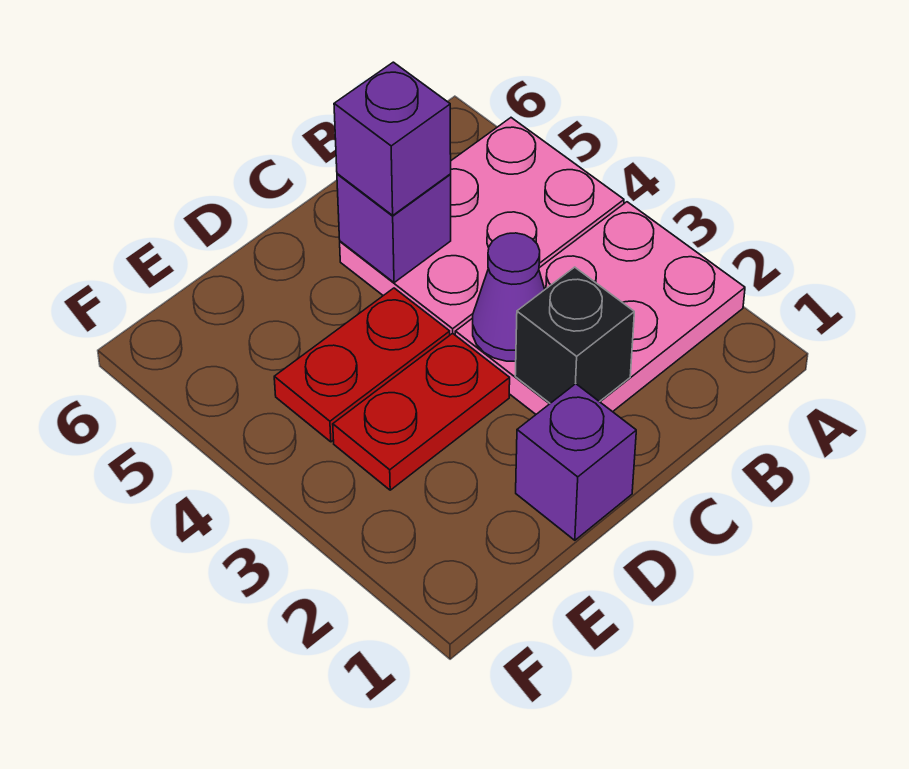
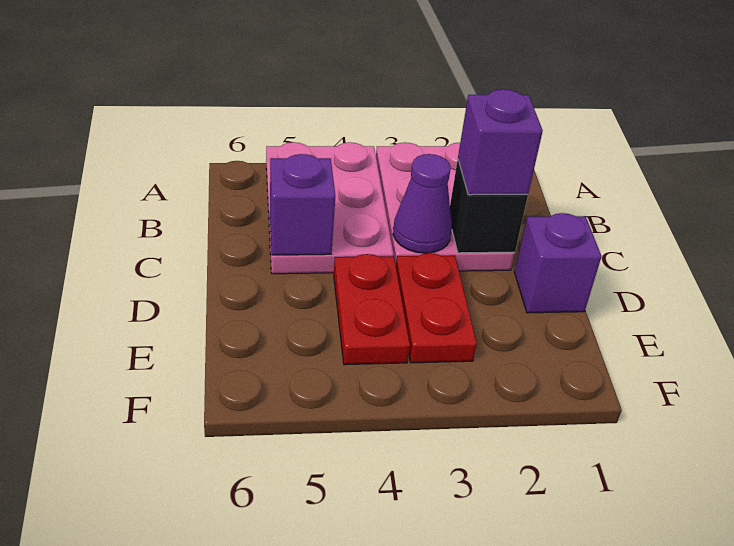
purple brick C5 level 3 -> purple brick C2 level 3

